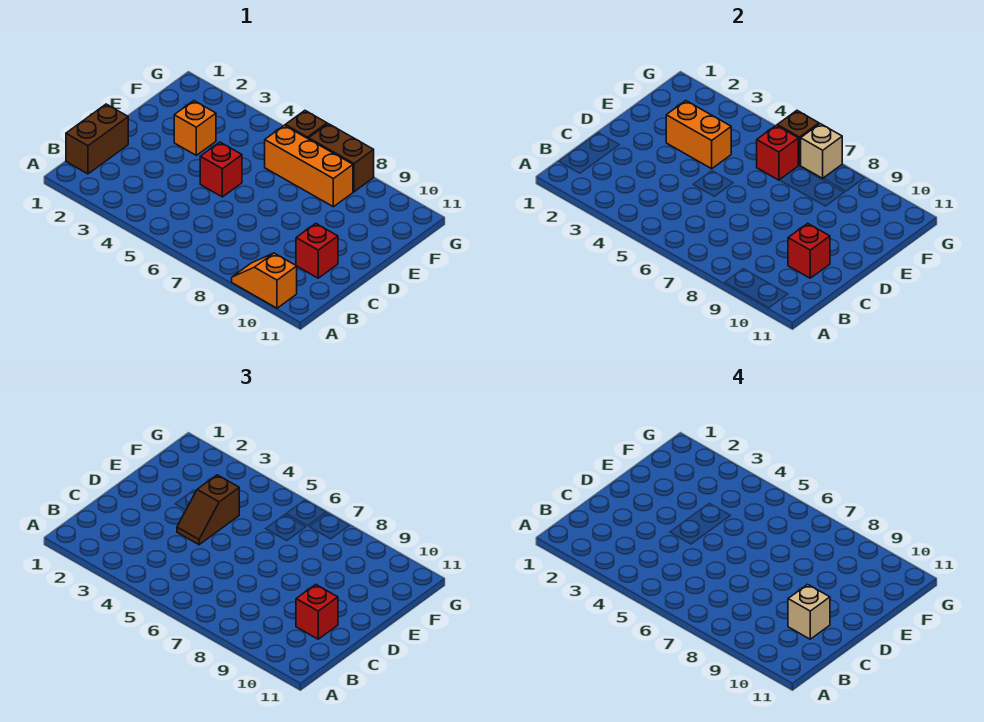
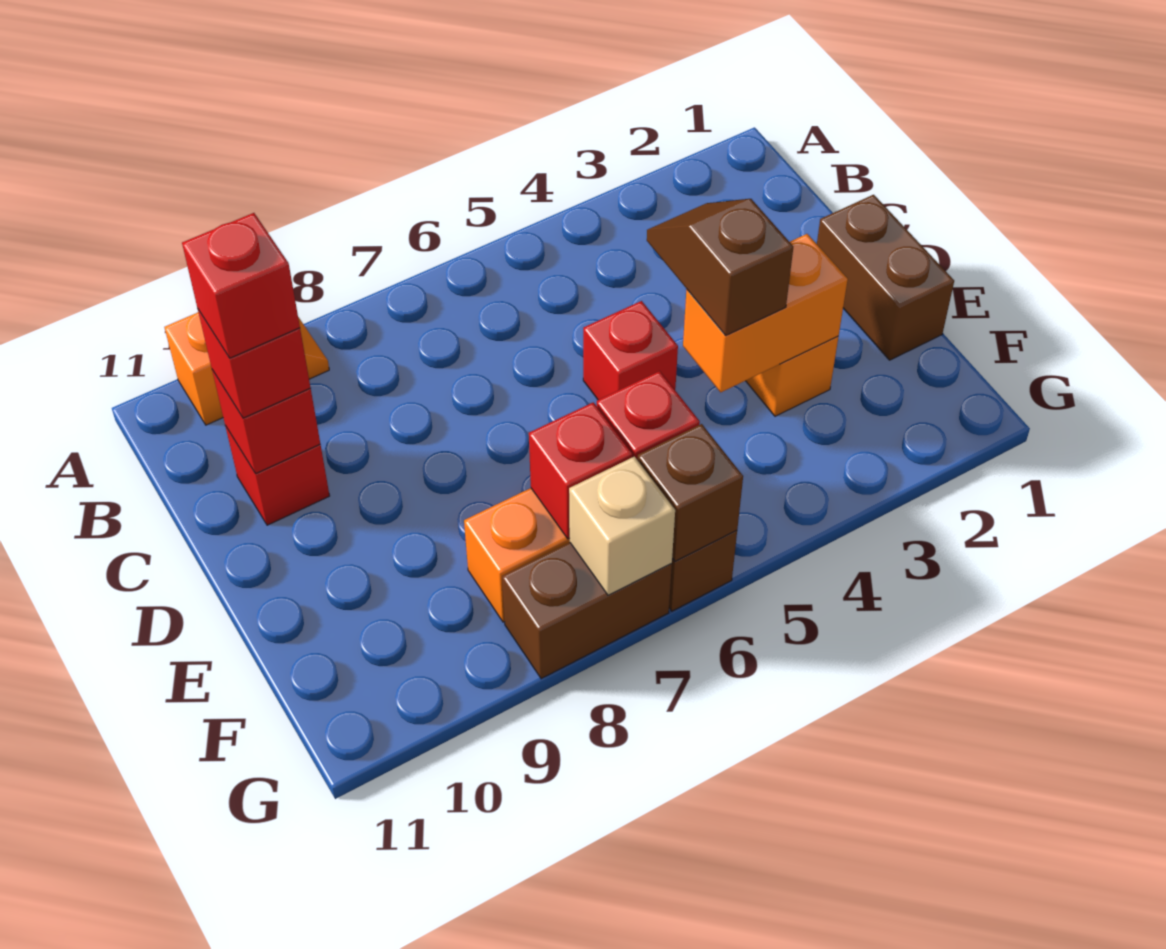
brown brick B1:C1 level 1 -> brown brick D1:E1 level 1
tan brick C10 level 4 -> red brick C10 level 4
none -> red brick F7 level 2

